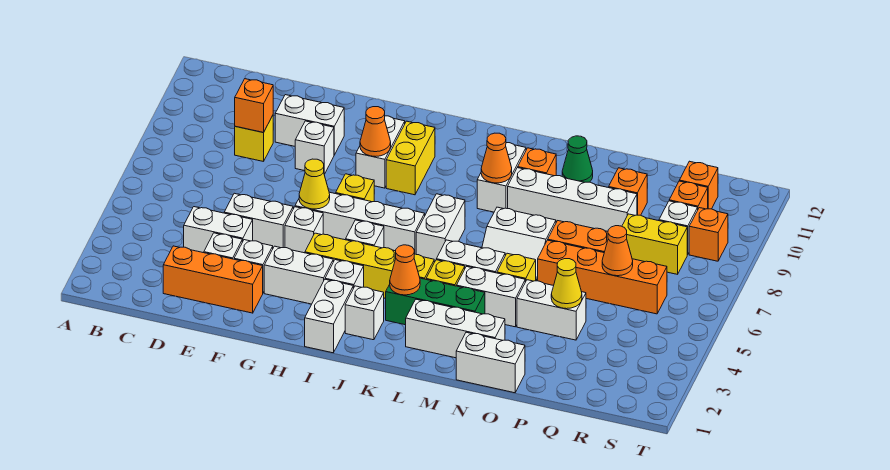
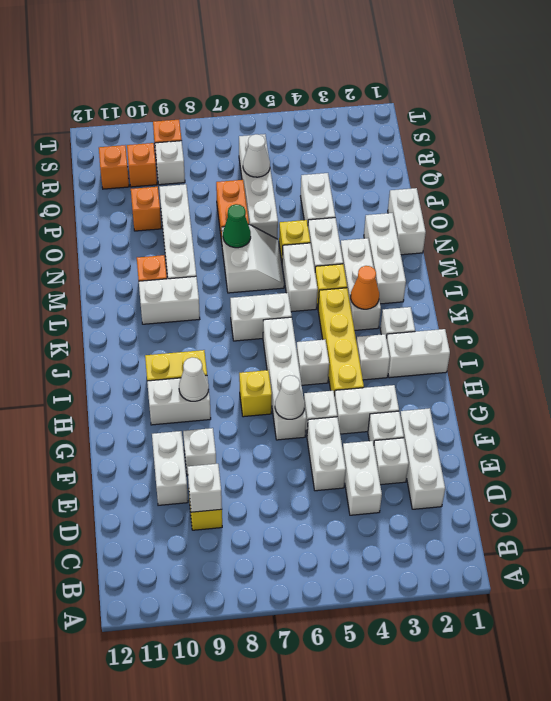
orange brick D2:F2 level 1 -> white brick D2:F2 level 1
orange brick D9 level 2 -> white brick D9 level 2
white brick G3:H3 level 1 -> white brick G3:G4 level 1
yellow cone G6 level 2 -> white cone G6 level 2
orange cone H9 level 2 -> white cone H9 level 2
green brick K3:M3 level 1 -> white brick K3:M3 level 1
orange cone L9 level 2 -> none
green cone N11 level 1 -> green cone N7 level 2
orange brick O6:R6 level 1 -> white brick O6:R6 level 1
yellow cone P4 level 2 -> none
orange cone Q6 level 2 -> white cone Q6 level 2
yellow brick Q8:R8 level 1 -> none

